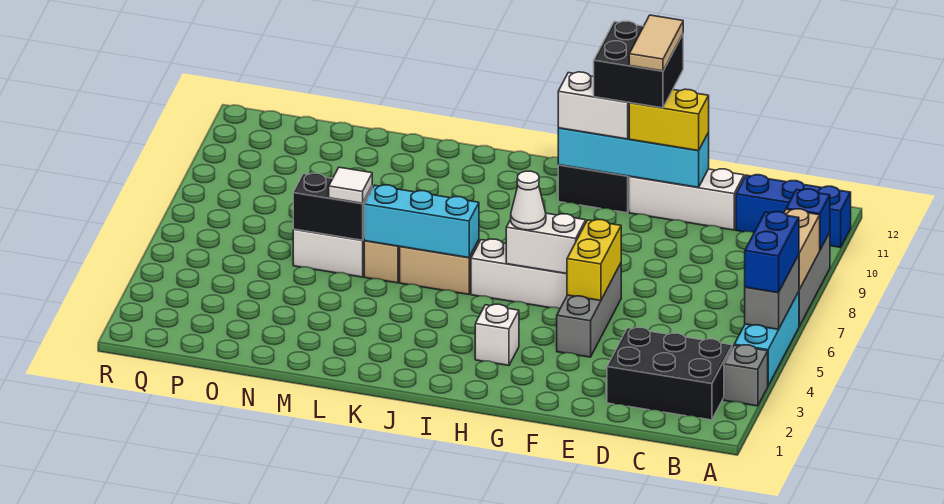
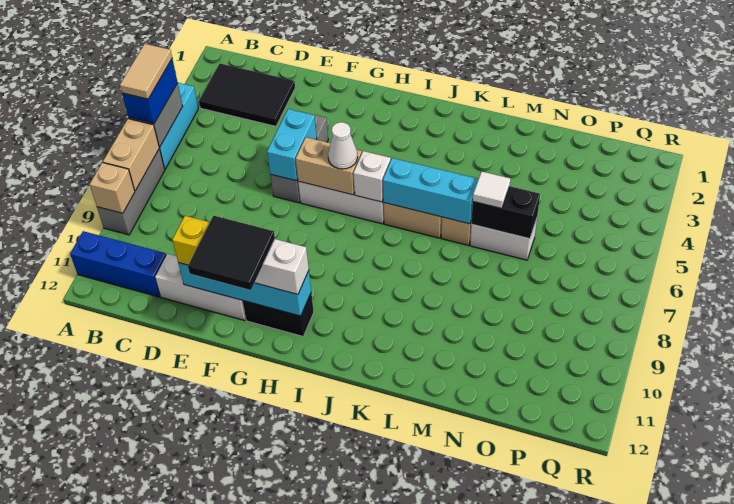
grey brick A3 level 1 -> none
blue brick A9 level 2 -> tan brick A9 level 2
black brick B2:D3 level 1 -> black tile B2:D3 level 1
yellow brick F5:F6 level 2 -> cyan brick F5:F6 level 2
black brick F11:G12 level 4 -> black tile F11:G12 level 4
tan tile F11:F12 level 5 -> tan tile A5:A6 level 4
white brick G6:H6 level 2 -> tan brick G6:H6 level 2
white brick H3 level 1 -> white brick I6 level 2

